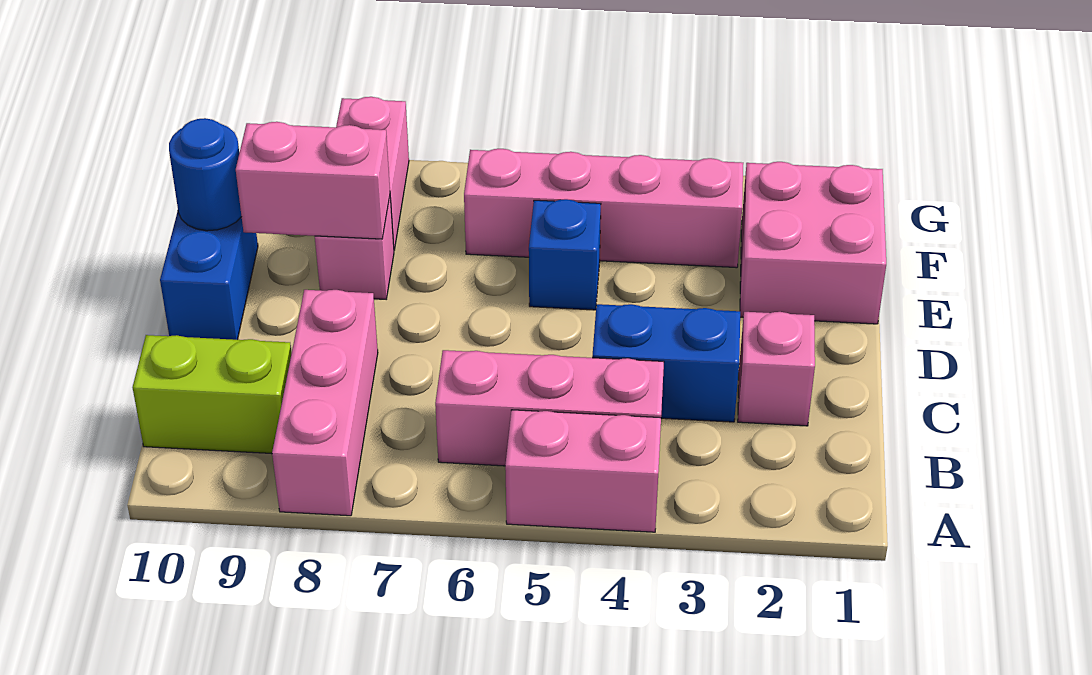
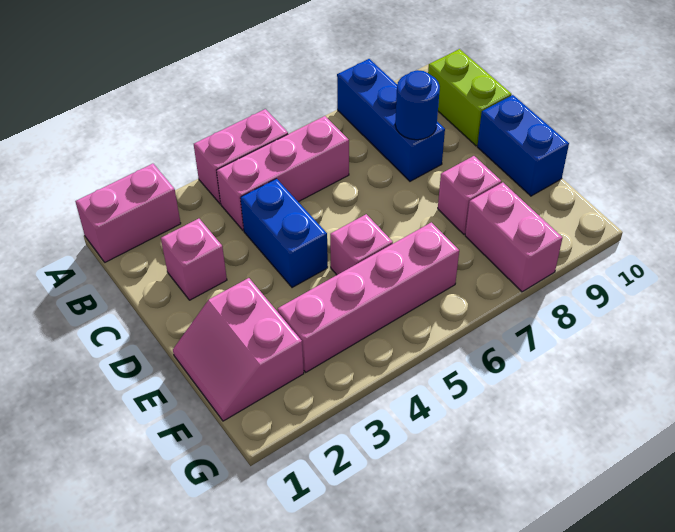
pink brick A8:C8 level 1 -> blue brick A8:C8 level 1
lime brick B9:B10 level 1 -> lime brick B10:C10 level 1
blue brick C3:C4 level 1 -> blue brick C4:D4 level 1
pink brick E1:F2 level 1 -> pink slope E1:F2 level 1 top 2
blue brick E5 level 1 -> pink brick E5 level 1
pink brick E8:E9 level 2 -> pink brick A1:A2 level 1
blue round brick E10 level 2 -> blue round brick C8 level 2

